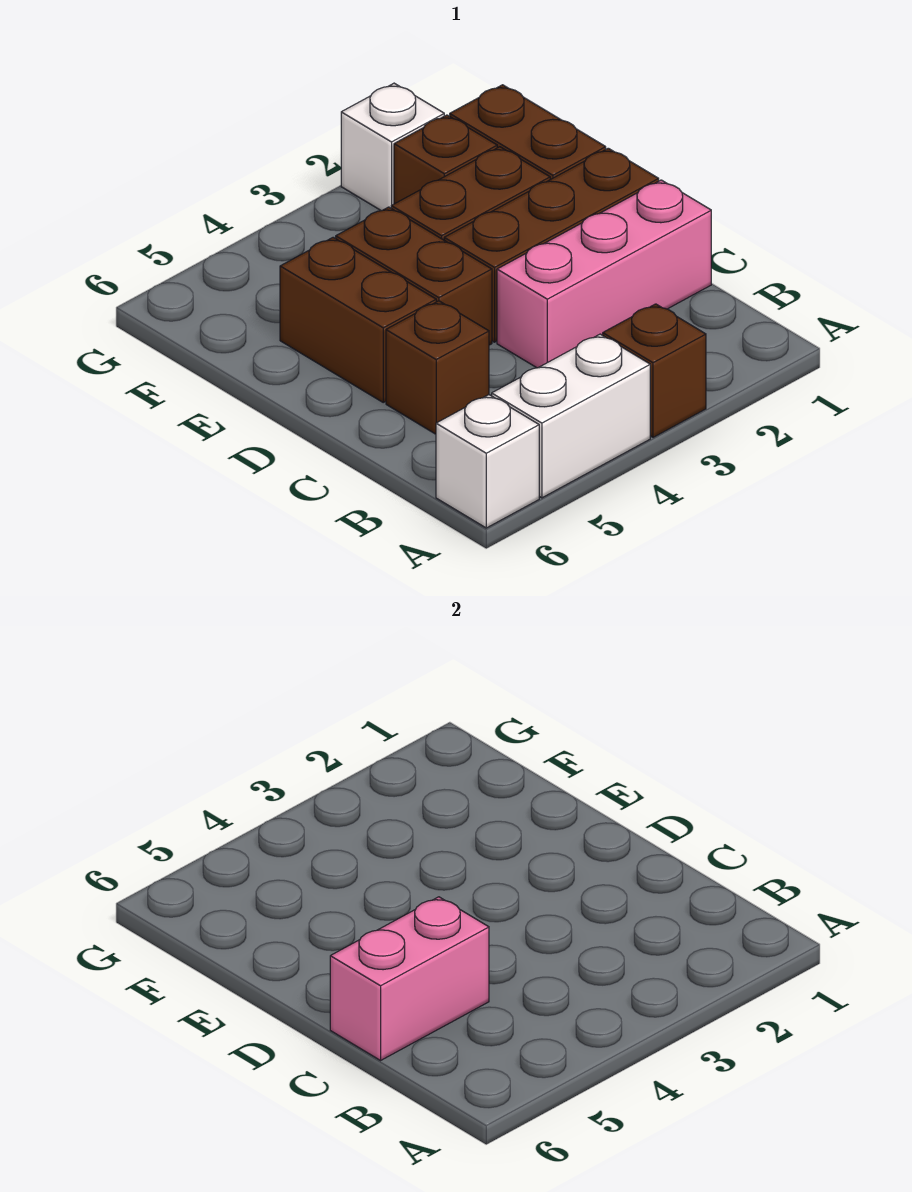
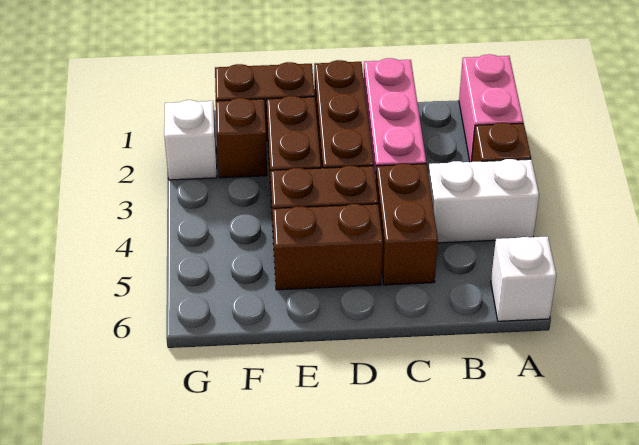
white brick A4:A5 level 1 -> white brick A4:B4 level 1
brown brick C5 level 1 -> brown brick C4:C5 level 1
pink brick C5:C6 level 2 -> pink brick A1:A2 level 1

